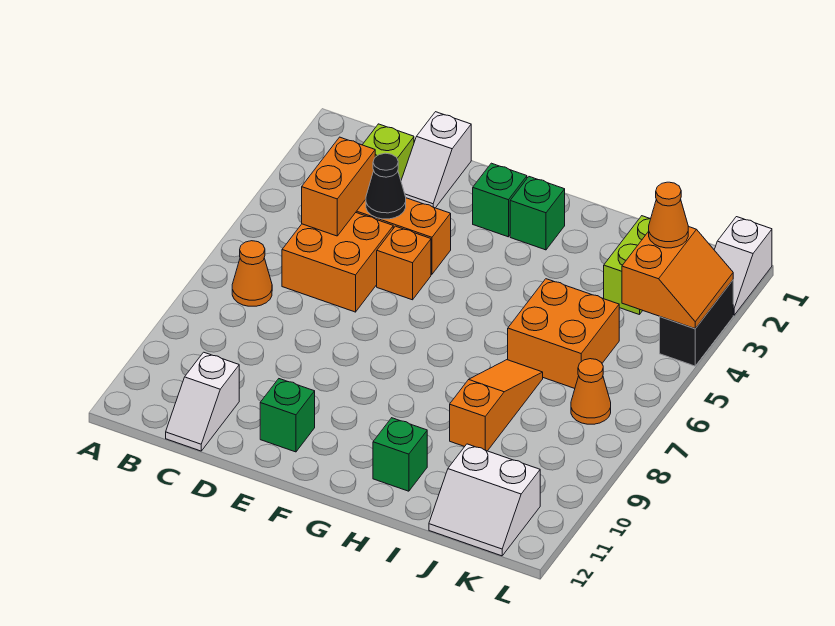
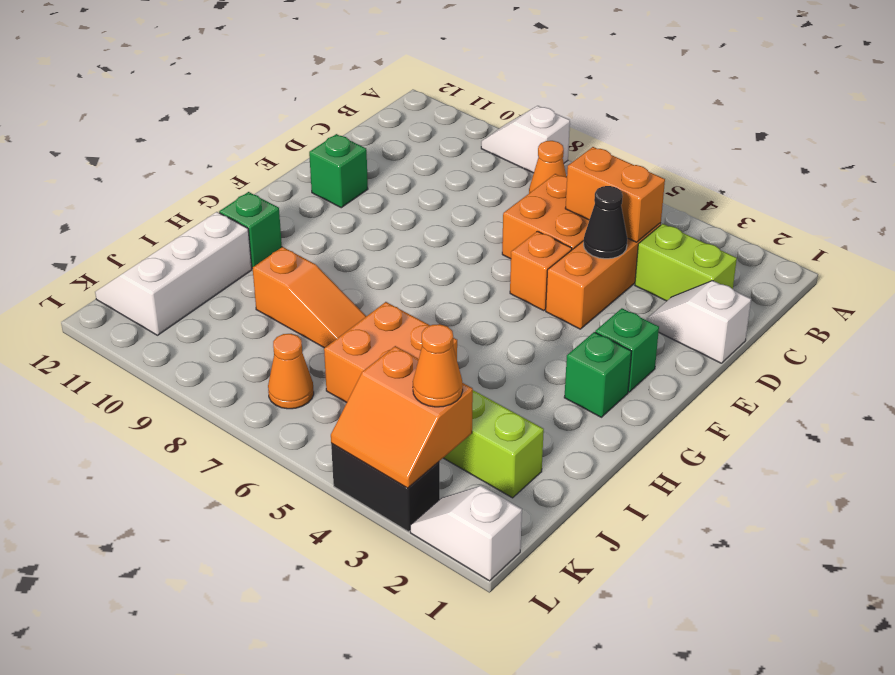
white slope C11:C12 level 1 top 11 -> white slope A8:A9 level 1 top 8
white slope J11:K12 level 1 top 11 -> white slope I11:K12 level 1 top 11

